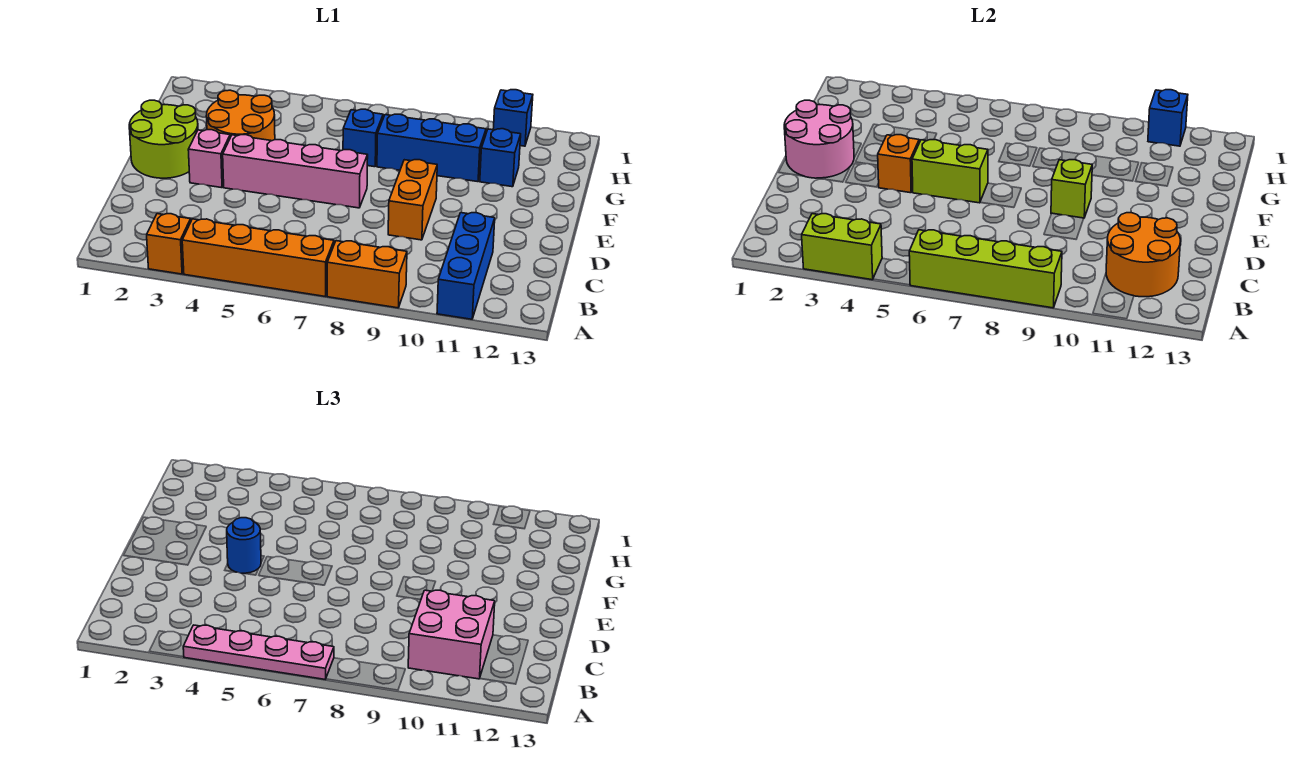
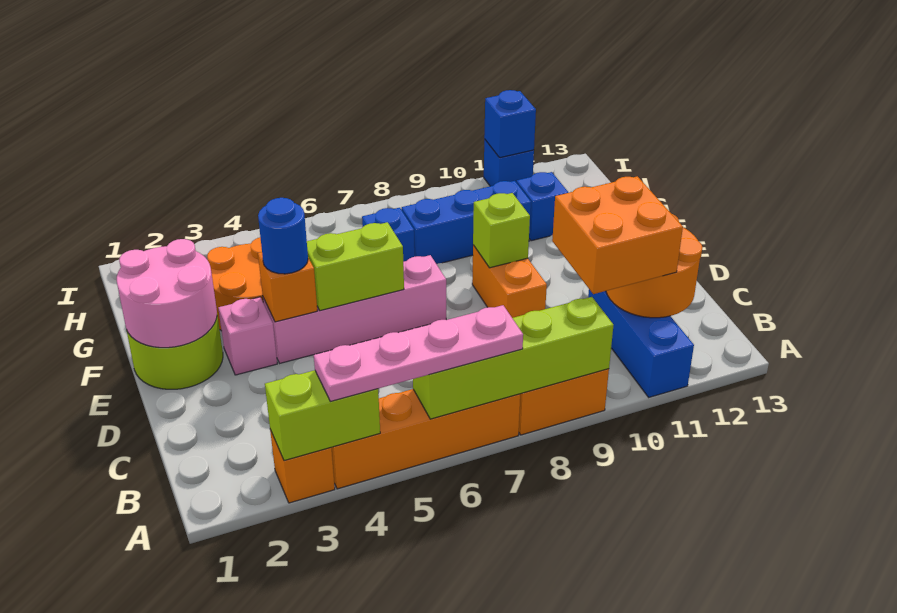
pink brick B10:C11 level 3 -> orange brick B10:C11 level 3

